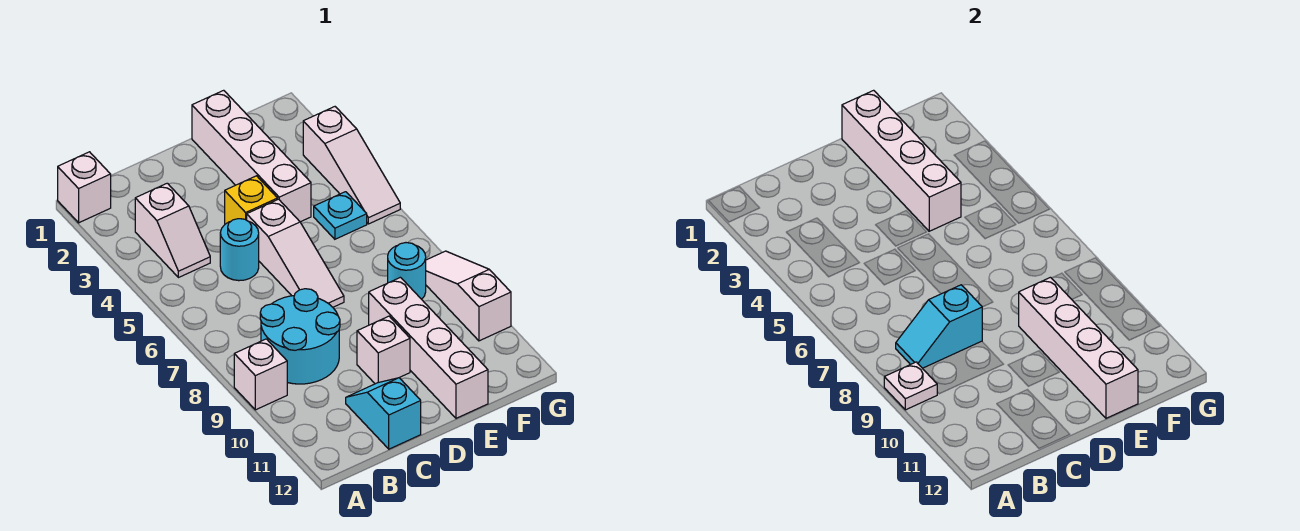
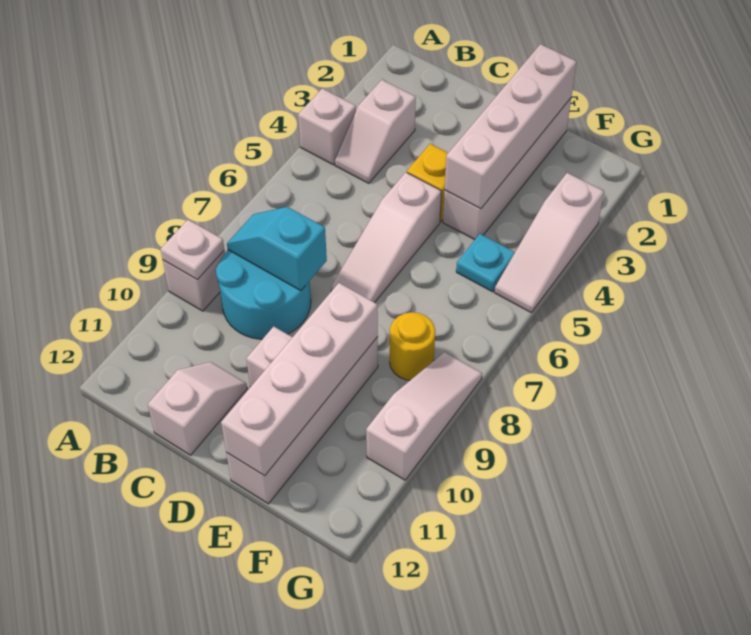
white brick A1 level 1 -> white brick A4 level 1
cyan round brick C5 level 1 -> none
cyan slope C11:C12 level 1 top 12 -> white slope C11:C12 level 1 top 12
cyan round brick F8 level 1 -> yellow round brick F8 level 1

